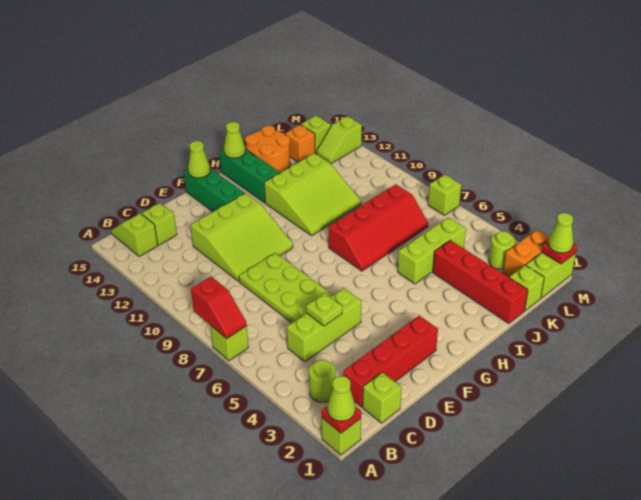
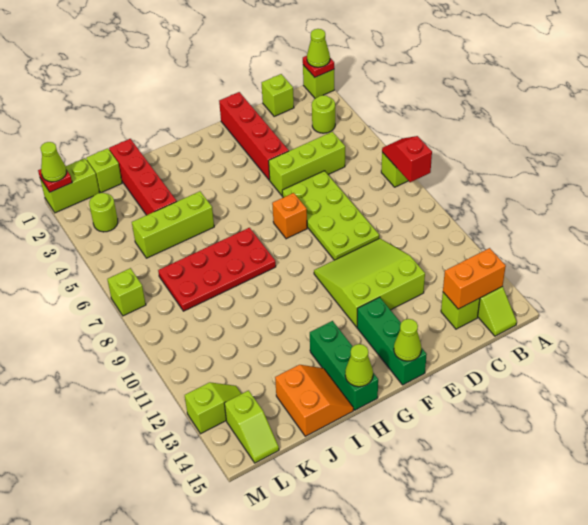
red brick C2:F2 level 1 -> red brick E1:E4 level 1
lime plate D5 level 2 -> none
red slope H7:K8 level 1 top 8 -> red plate H7:K8 level 1
lime slope H10:J12 level 1 top 12 -> none
orange round brick I14:J15 level 1 -> orange slope I14:J15 level 1 top J
orange brick K14 level 1 -> orange brick F7 level 1
orange brick L2:M2 level 1 -> orange brick B14:C14 level 2

